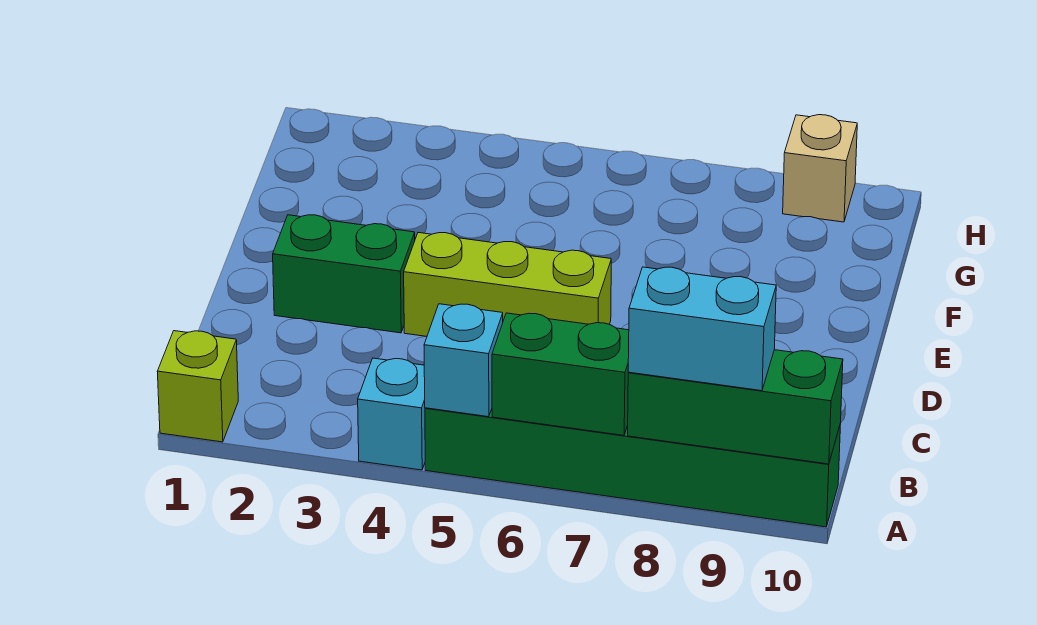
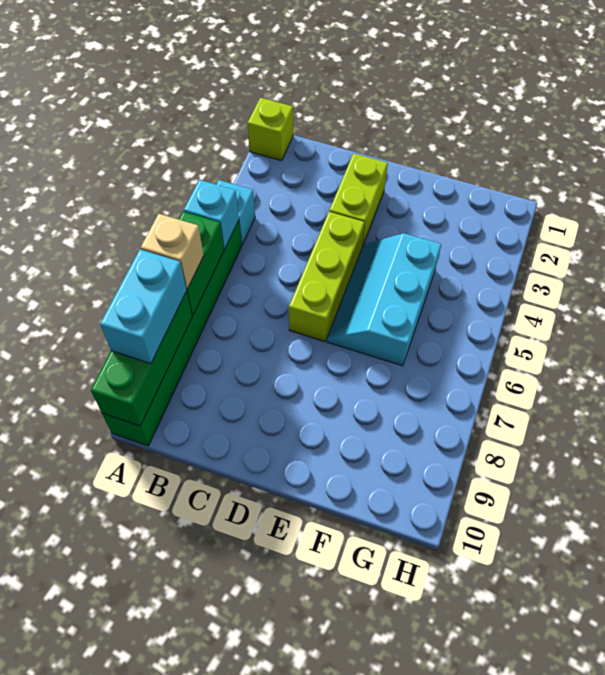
green brick D2:D3 level 1 -> lime brick D2:D3 level 1
none -> cyan slope E4:F6 level 1 top F
tan brick H9 level 1 -> tan brick A7 level 3

